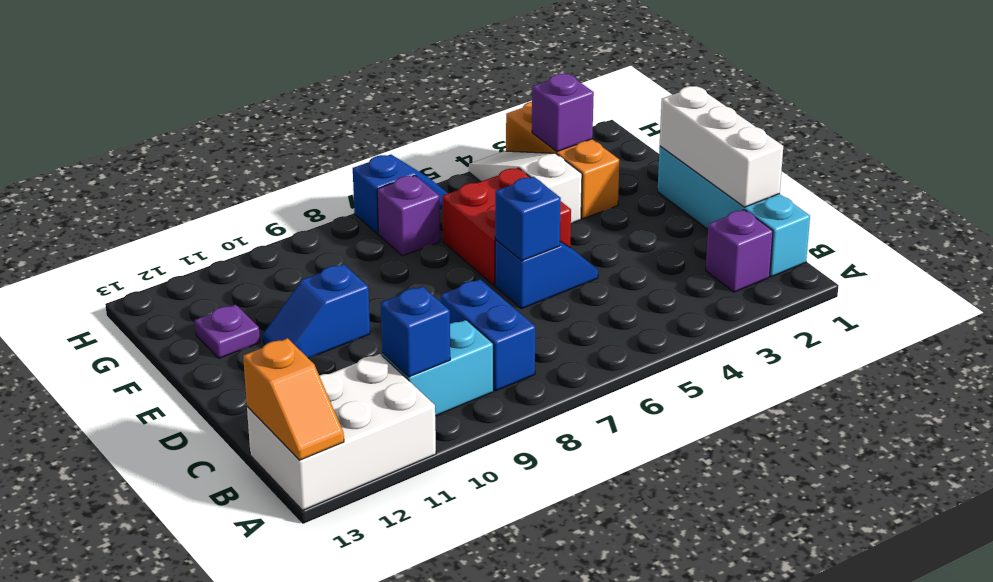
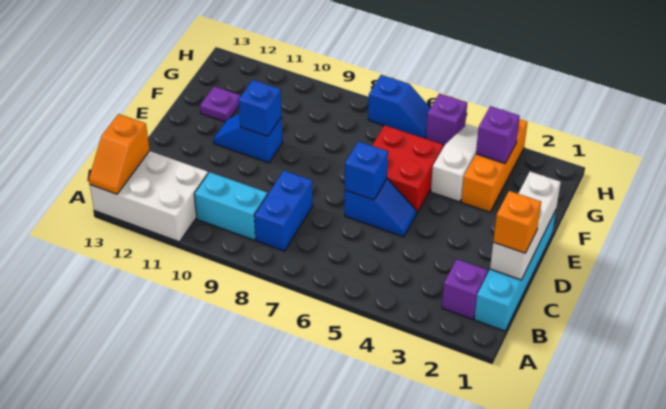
blue brick B10 level 2 -> blue brick E10 level 2
none -> orange brick C1 level 3
purple brick G7 level 1 -> purple brick H5 level 1

